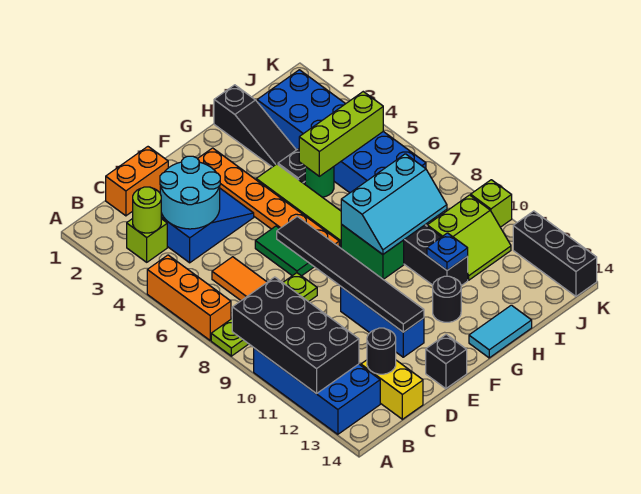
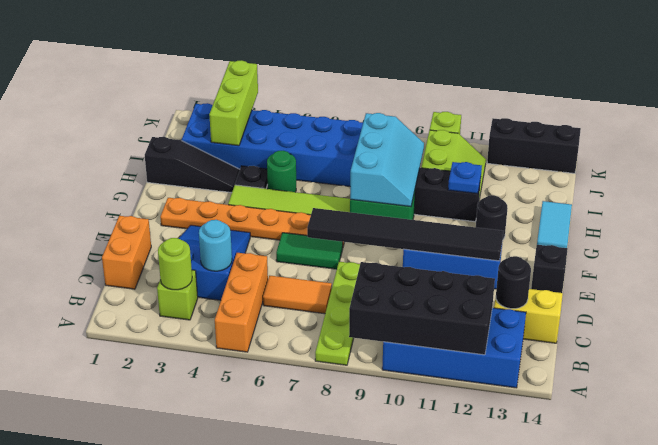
orange brick A5:A7 level 1 -> orange brick A5:C5 level 1
cyan round brick C3:D4 level 2 -> cyan round brick C4 level 2
lime brick H5:J5 level 2 -> lime brick I3:K3 level 2

